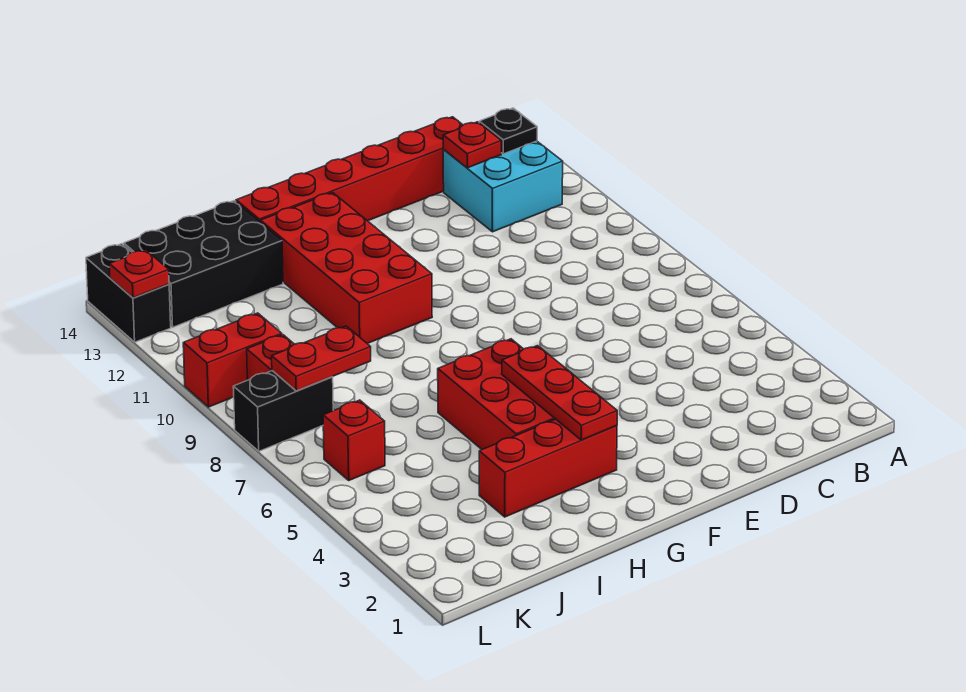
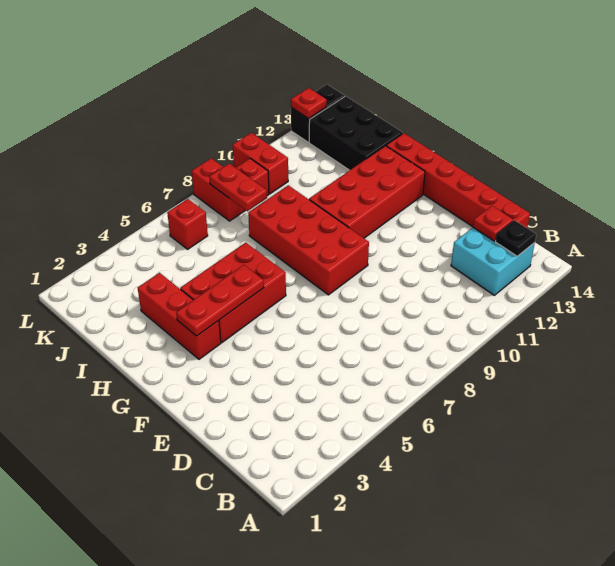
none -> red brick F8:I9 level 1
black brick K8:L8 level 1 -> red brick K8:L8 level 1

